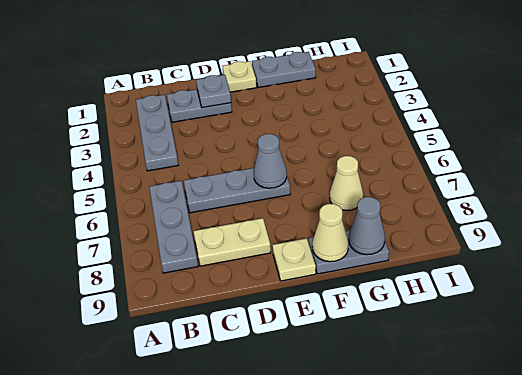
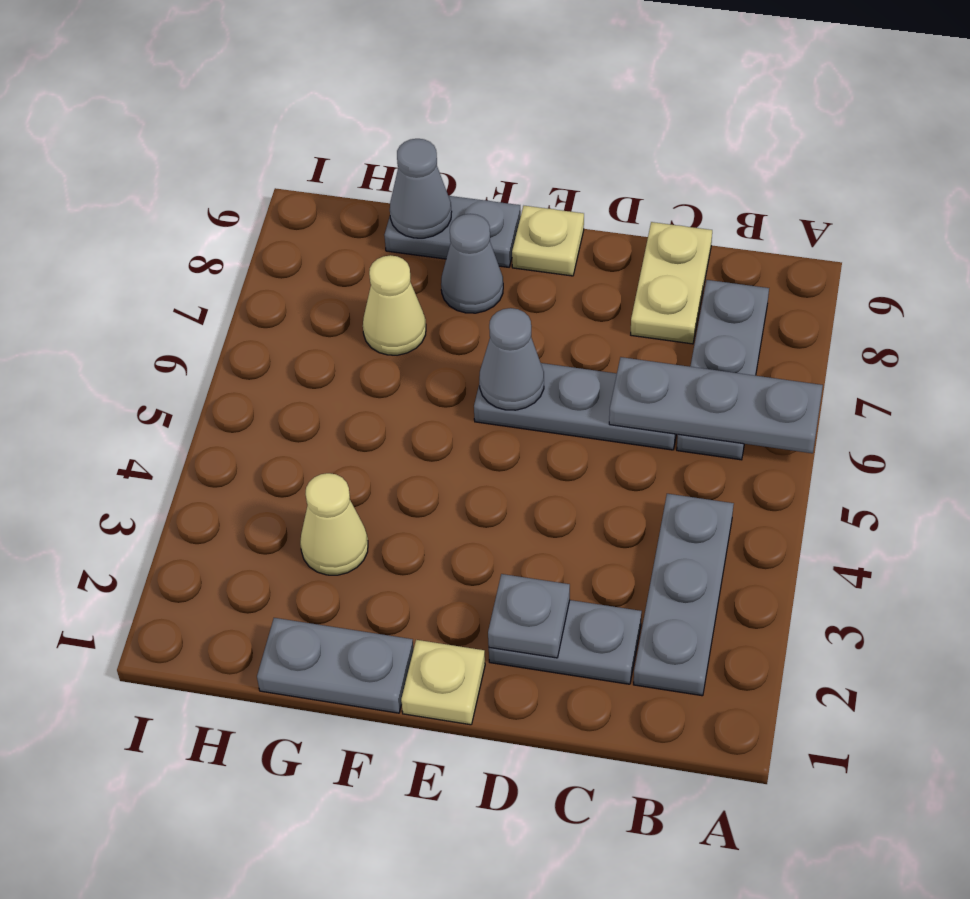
none -> grey plate A6:C6 level 2
tan plate C8:D8 level 1 -> tan plate C8:C9 level 1
none -> grey cone F8 level 1
tan cone F9 level 2 -> tan cone G3 level 1

